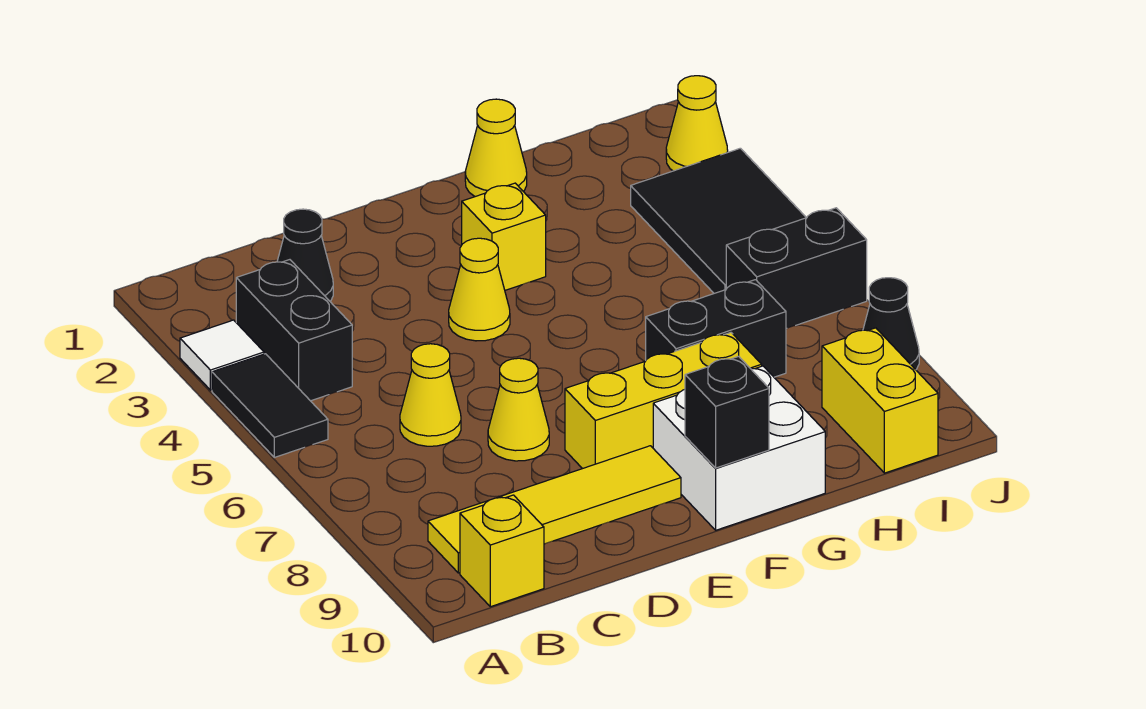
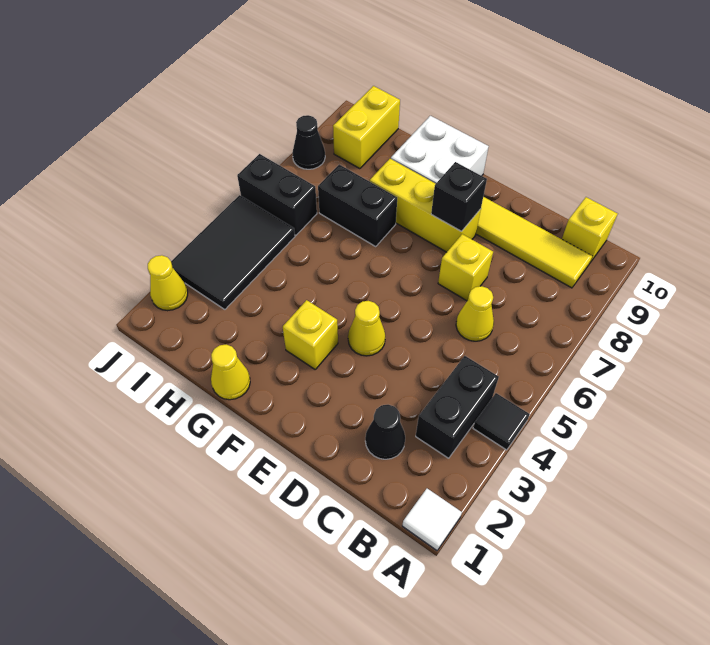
white tile A3 level 1 -> white tile A1 level 1
black tile A4:A5 level 1 -> black tile A4 level 1
yellow cone D7 level 1 -> yellow brick D7 level 1
black brick F10 level 2 -> black brick E8 level 2

